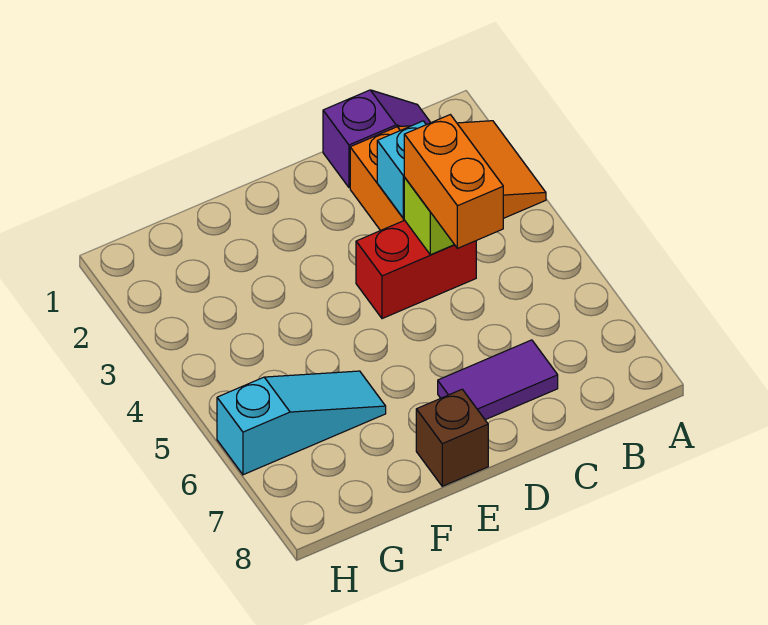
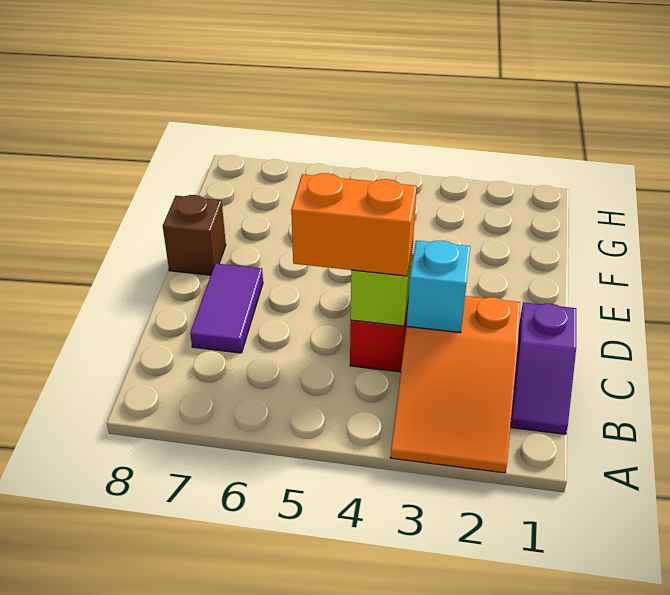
cyan slope F6:H6 level 1 top H -> none

